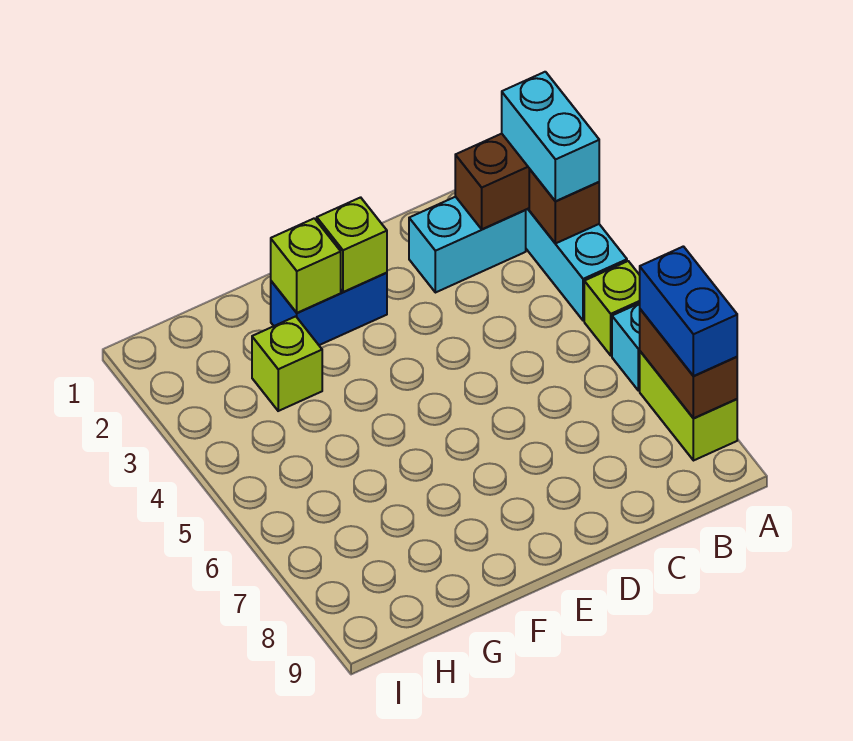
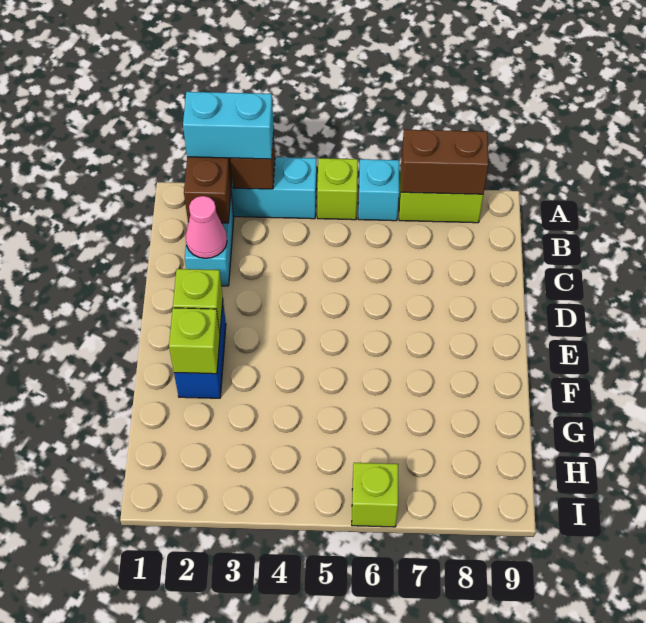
blue brick A7:A8 level 3 -> none
none -> pink cone C2 level 2
lime brick G3 level 1 -> lime brick I6 level 1

